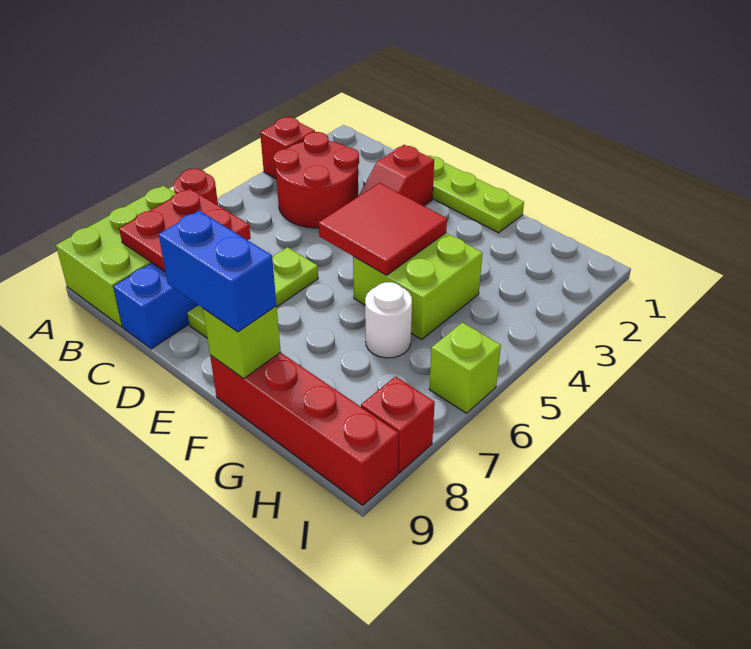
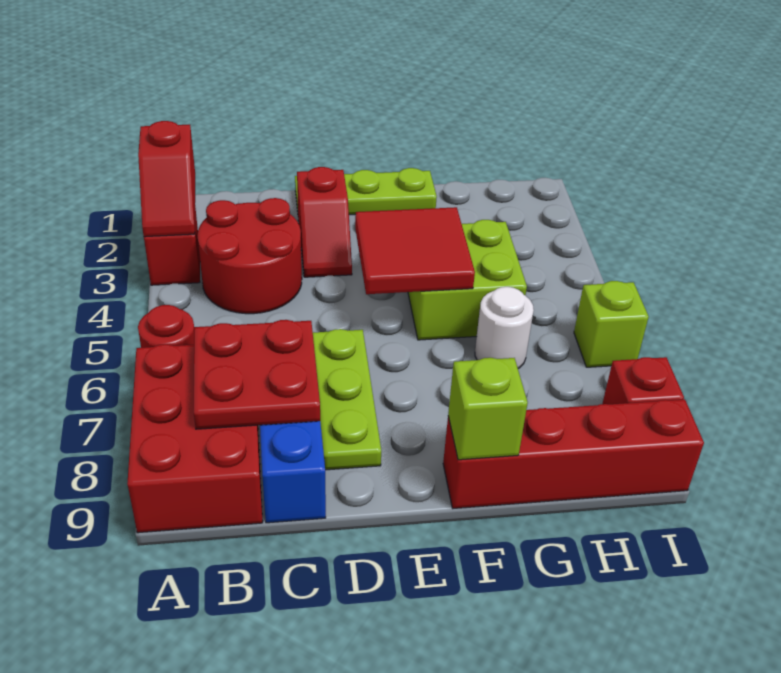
none -> red slope A2:A3 level 2 top 2
lime brick A7:B9 level 1 -> red brick A7:B9 level 1
blue brick E9:F9 level 3 -> none

